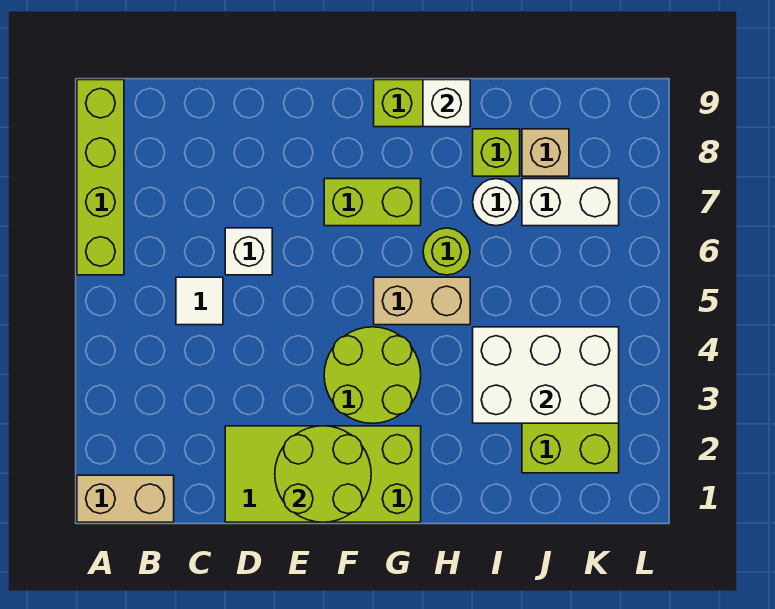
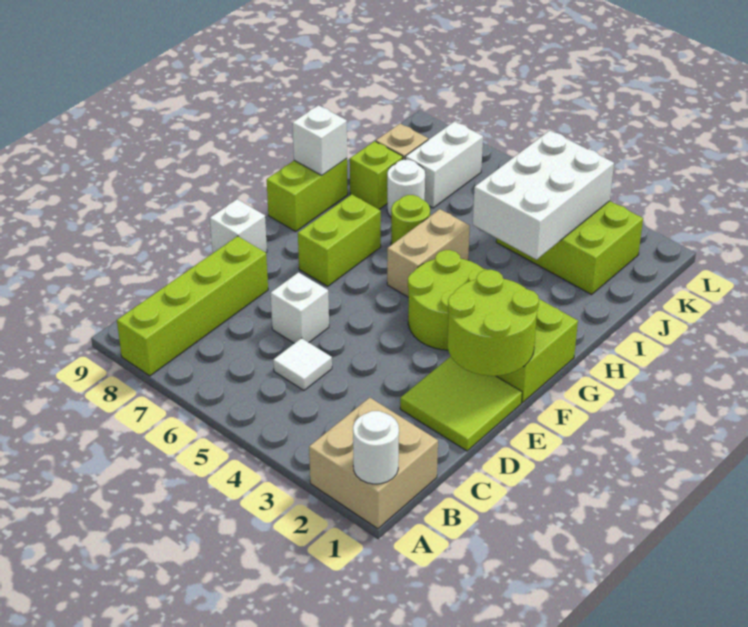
tan brick A1:B1 level 1 -> tan brick A1:B2 level 1
none -> white round brick A1 level 2
lime brick A6:A9 level 1 -> lime brick A8:D8 level 1
none -> white brick E9 level 1

